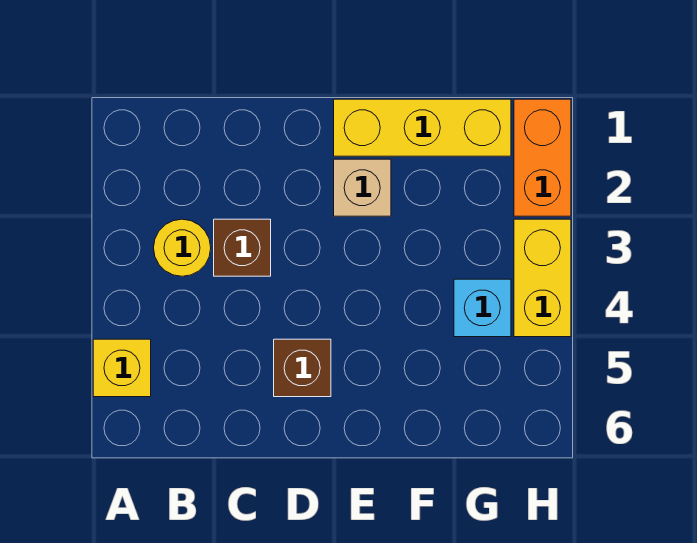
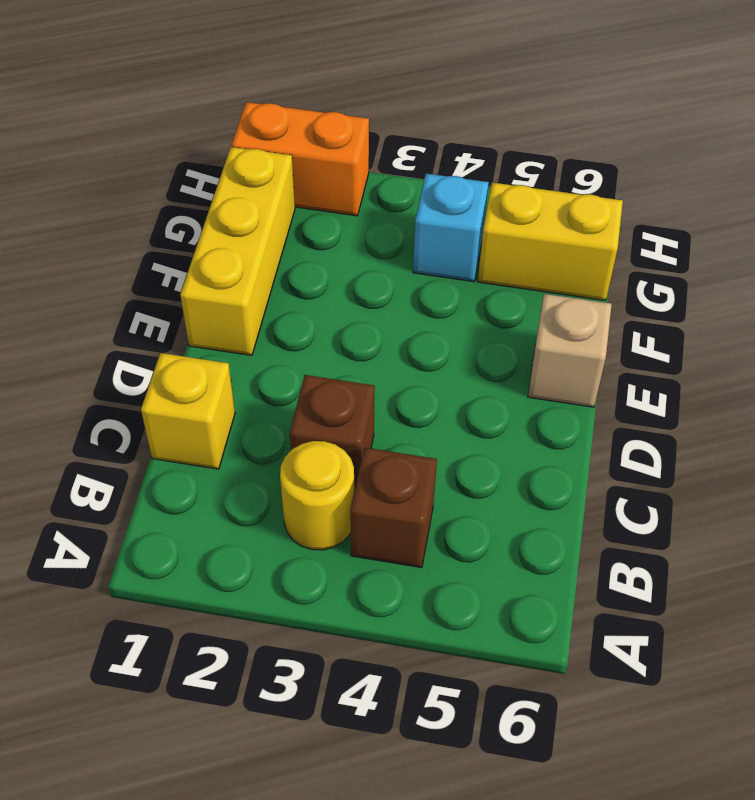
yellow brick A5 level 1 -> yellow brick C1 level 1
brown brick D5 level 1 -> brown brick B4 level 1
tan brick E2 level 1 -> tan brick E6 level 1
yellow brick H3:H4 level 1 -> yellow brick G5:G6 level 1

